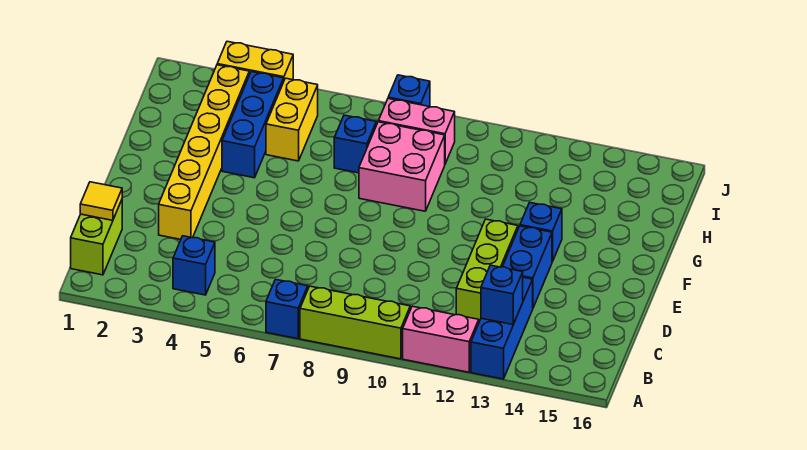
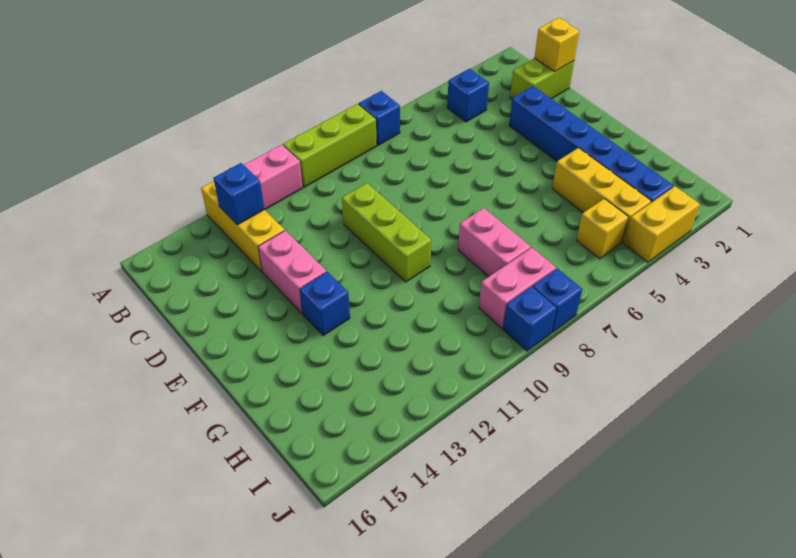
blue brick A13:C13 level 1 -> yellow brick A13:C13 level 1
lime brick B1:C1 level 1 -> lime brick C1:C2 level 1
yellow tile C1 level 2 -> yellow brick C1 level 2
lime brick C12:E12 level 1 -> lime brick D10:F10 level 1
yellow brick D3:I3 level 1 -> blue brick D3:I3 level 1
blue brick D13:E13 level 1 -> pink brick D13:E13 level 1
blue brick G4:I4 level 1 -> yellow brick G4:I4 level 1
pink brick G8:H9 level 1 -> pink brick G8:H8 level 1
yellow brick H5:I5 level 1 -> yellow brick I5 level 1
blue brick H7 level 1 -> blue brick J9 level 1

